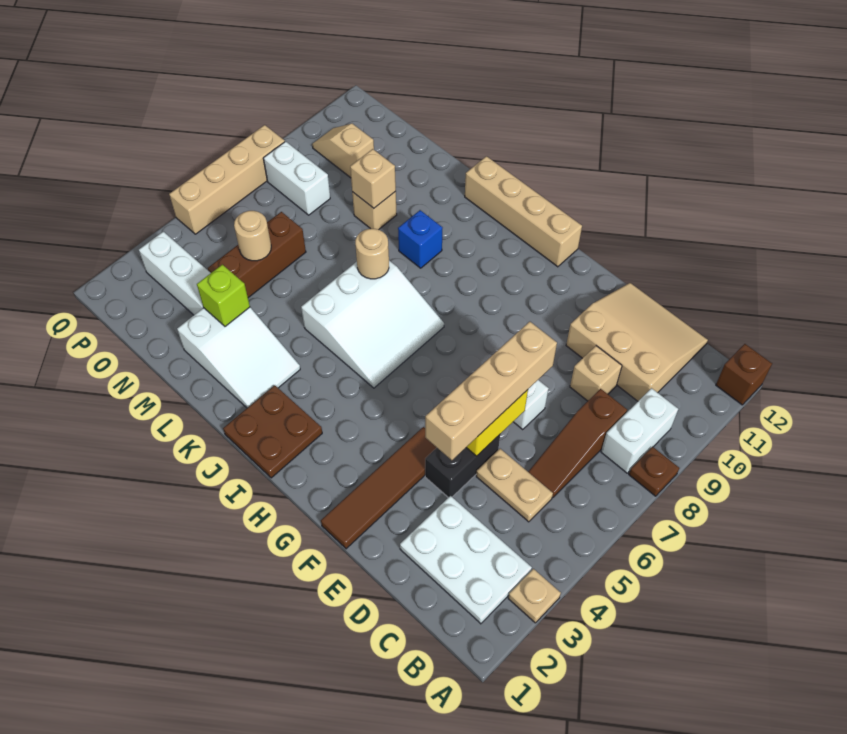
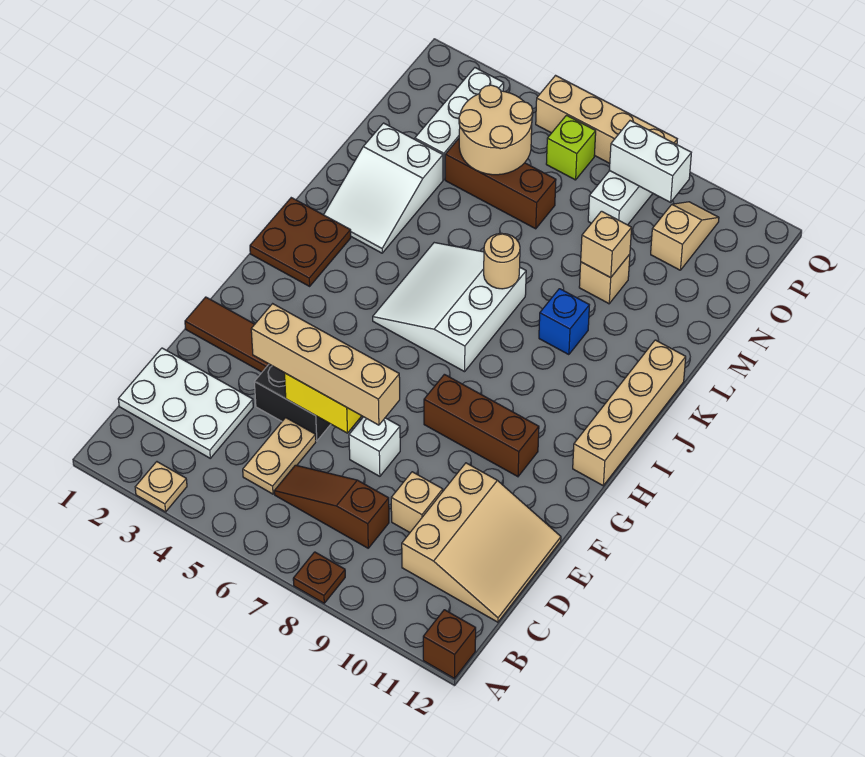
white plate B2:D3 level 1 -> white plate C1:D3 level 1
white brick B8:B9 level 1 -> white brick P8:P9 level 2
none -> brown brick G8:G10 level 1
white slope I5:K7 level 1 top K -> white slope I5:K7 level 1 top 7
lime brick M3 level 2 -> lime brick P6 level 1
tan round brick N5 level 2 -> tan round brick N4:O5 level 2

